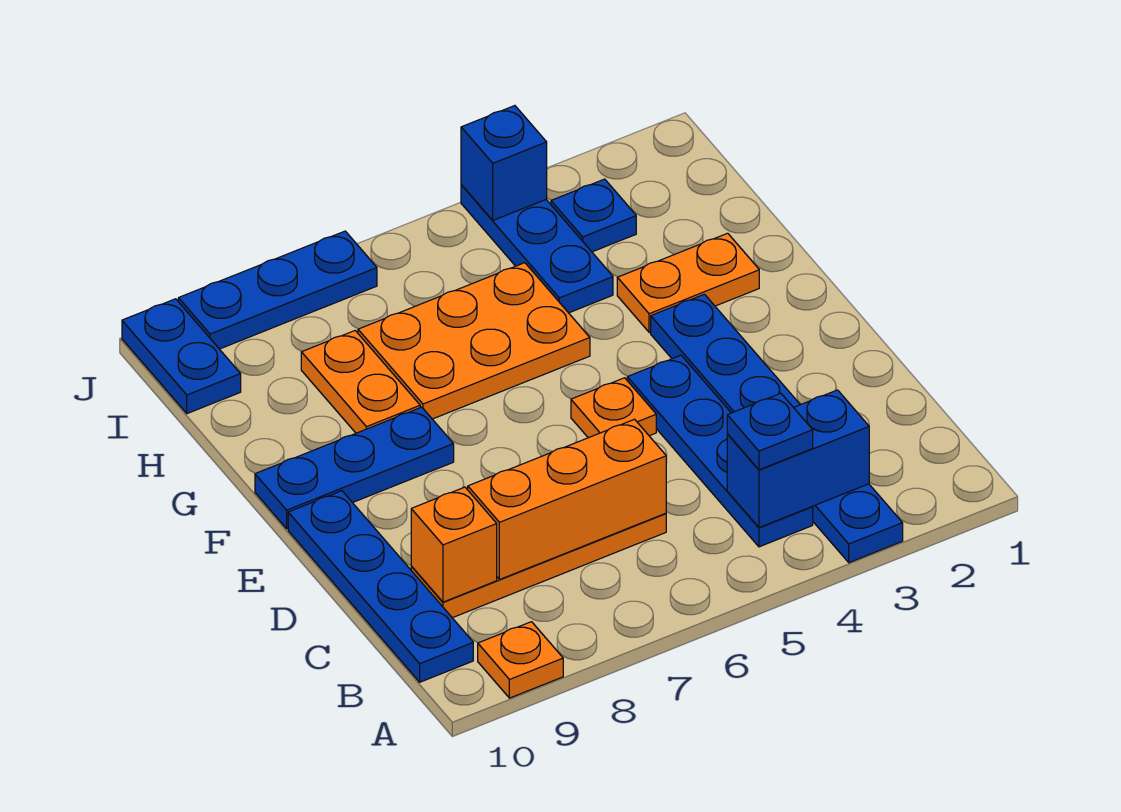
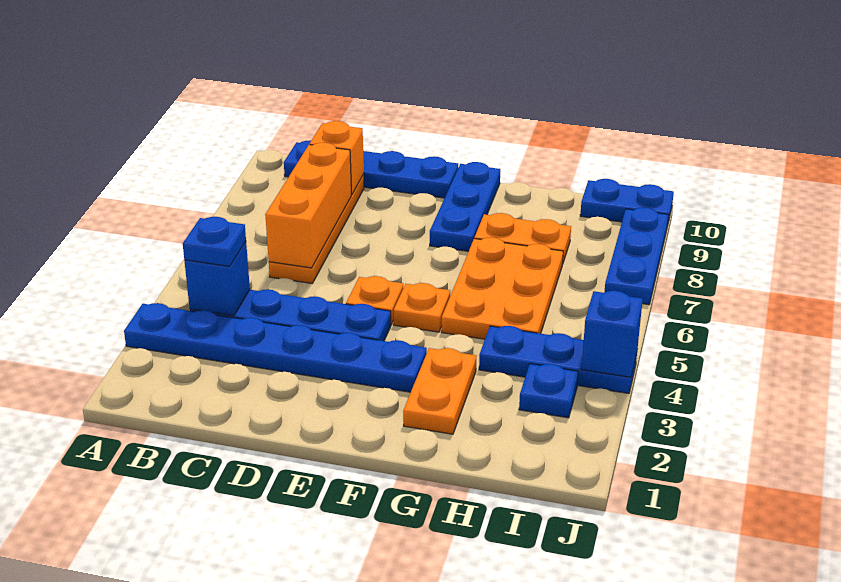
orange plate A9 level 1 -> orange plate F5 level 1
blue brick B3:B4 level 2 -> blue brick B4 level 2

